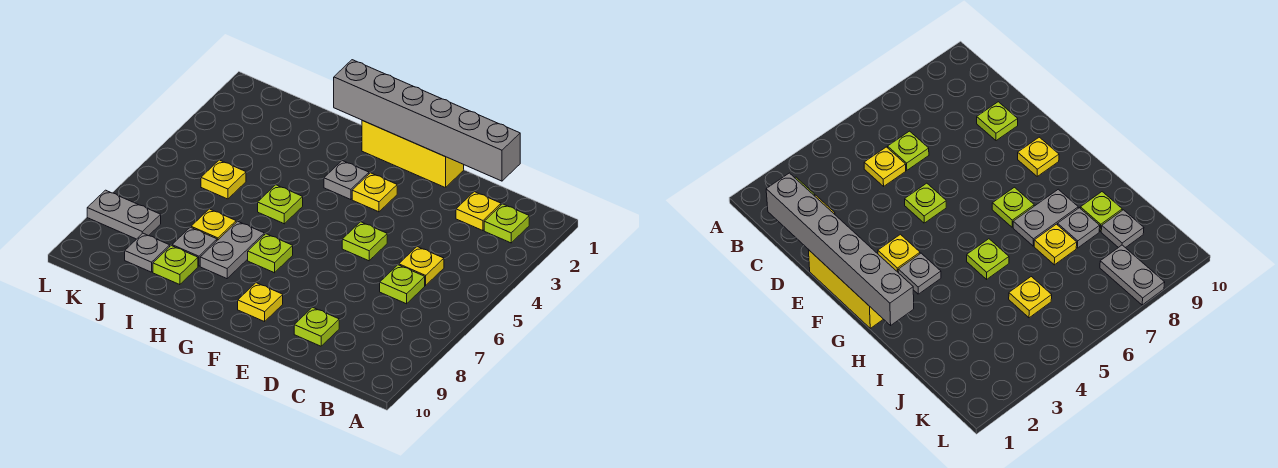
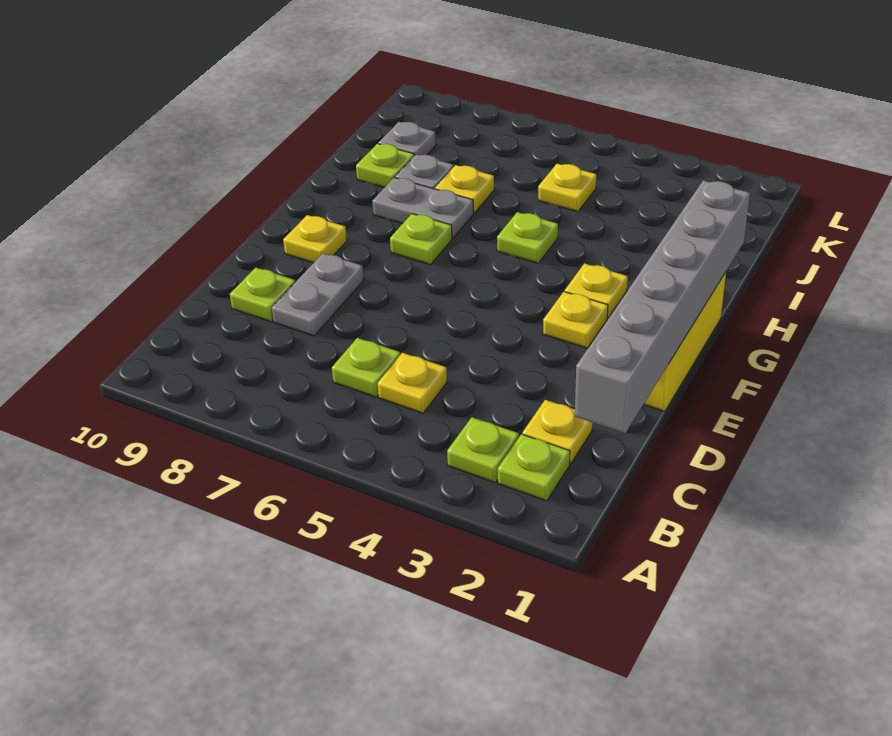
lime plate E5 level 1 -> lime plate B3 level 1
grey plate G3 level 1 -> yellow plate G3 level 1
grey plate K8:L8 level 1 -> grey plate D8:E8 level 1

